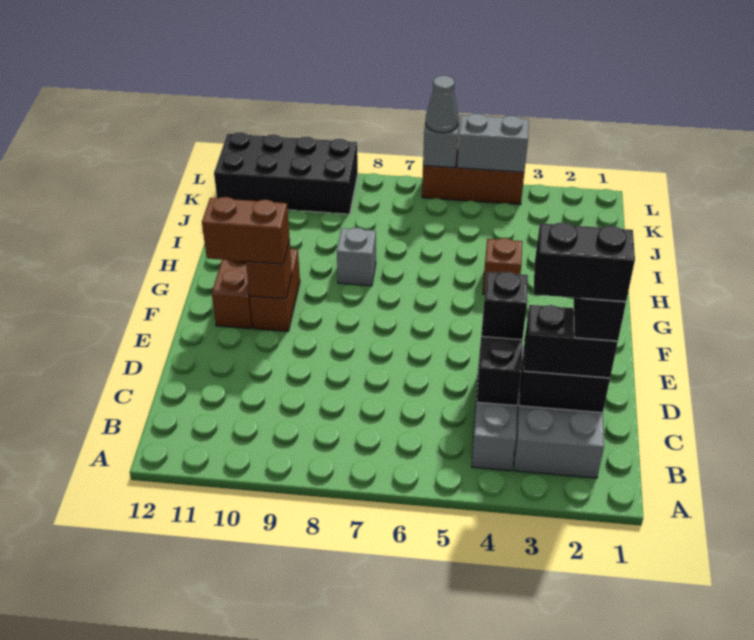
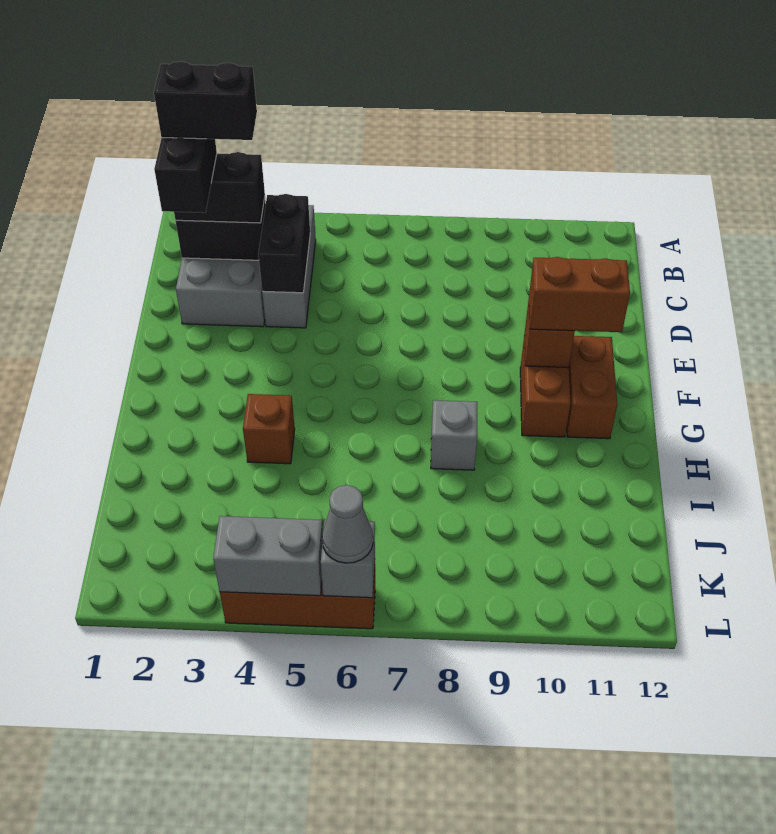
black brick D4 level 3 -> none
black brick K9:L12 level 1 -> none

